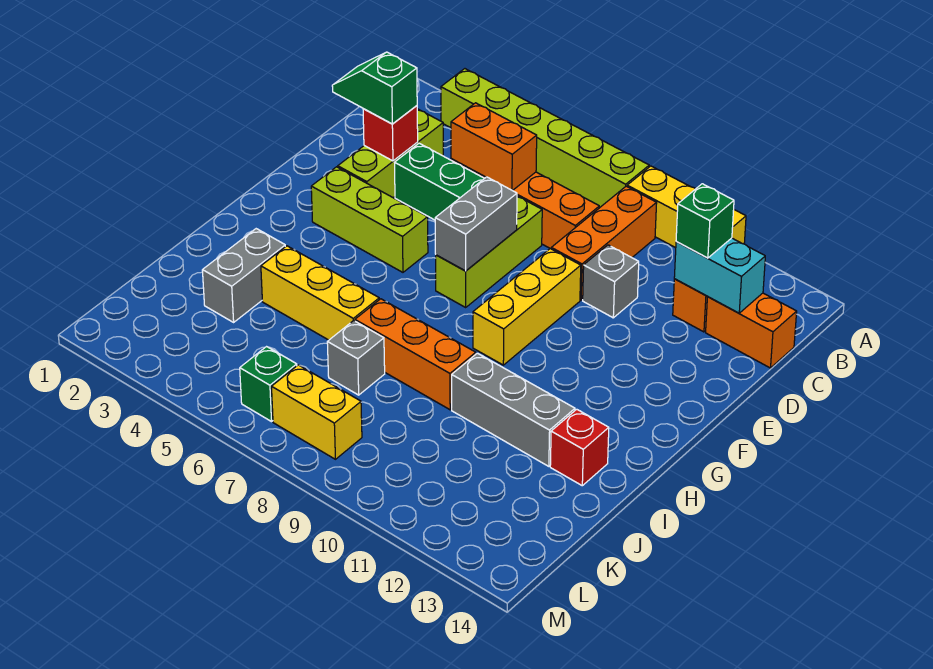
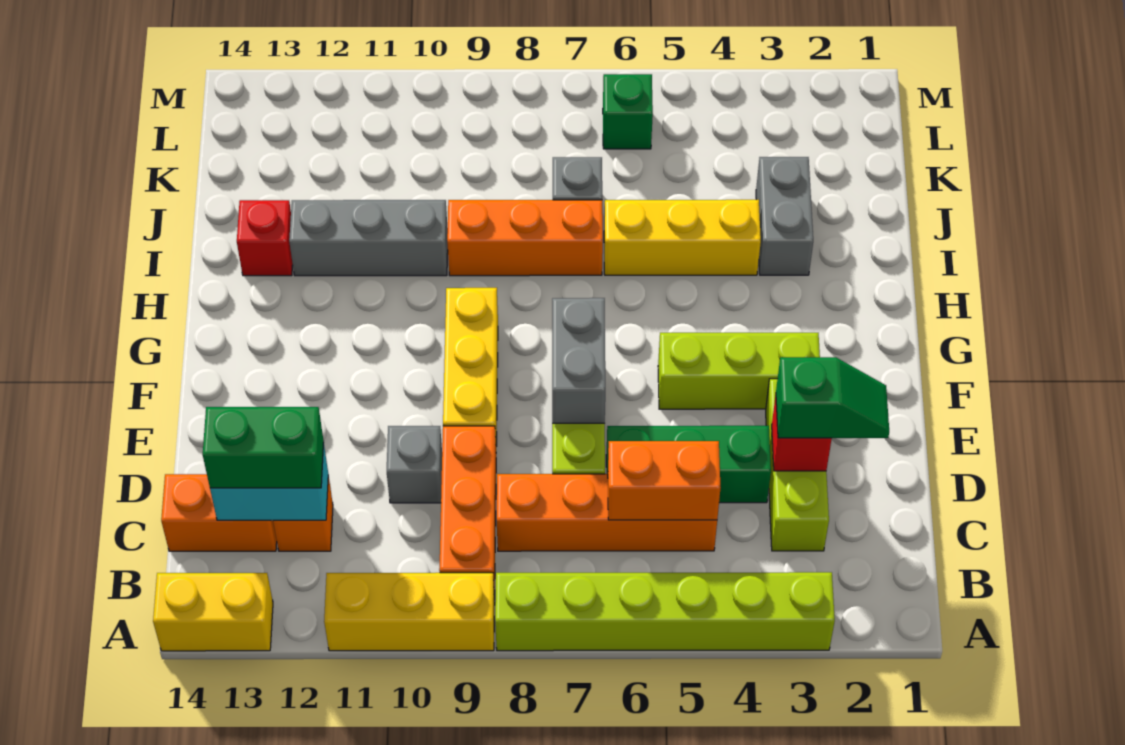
green brick C12 level 3 -> green brick C12:C13 level 3
yellow brick L7:L8 level 1 -> yellow brick A13:A14 level 1

